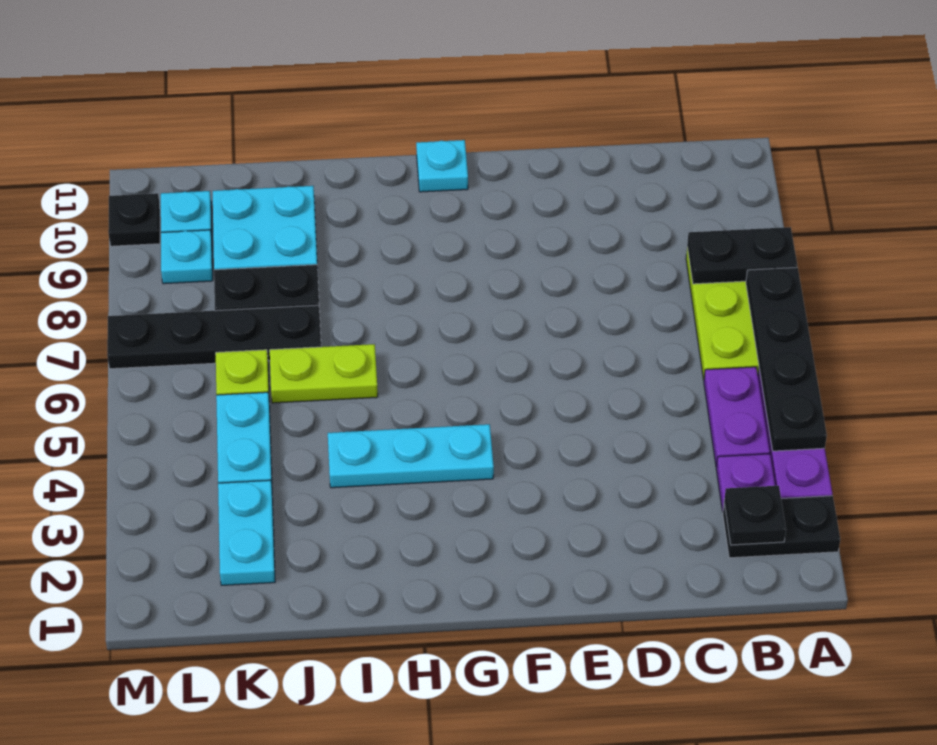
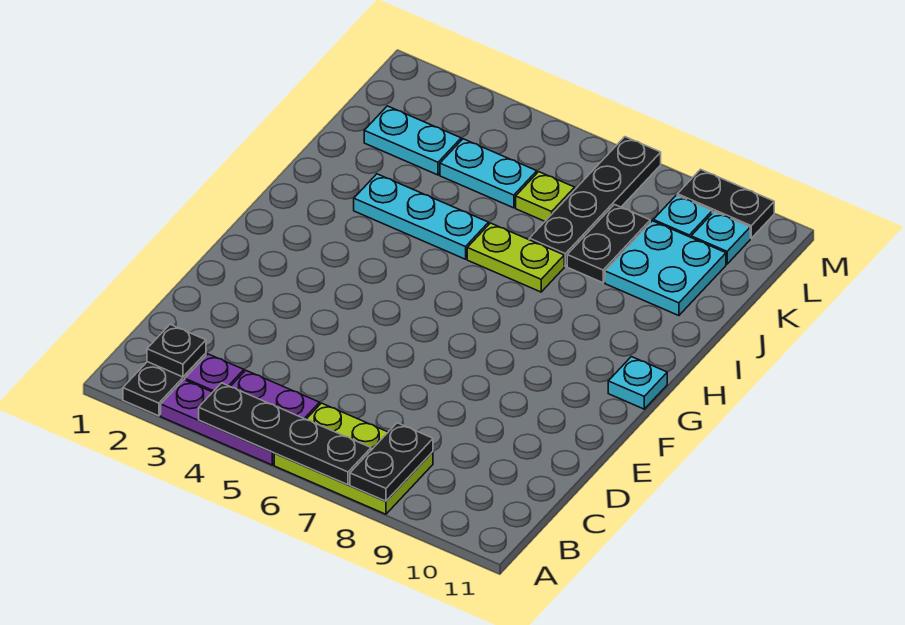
cyan plate G4:I4 level 1 -> cyan plate I3:I5 level 1
lime plate I6:J6 level 1 -> lime plate I6:I7 level 1
black plate M10 level 1 -> black plate M9:M10 level 1

